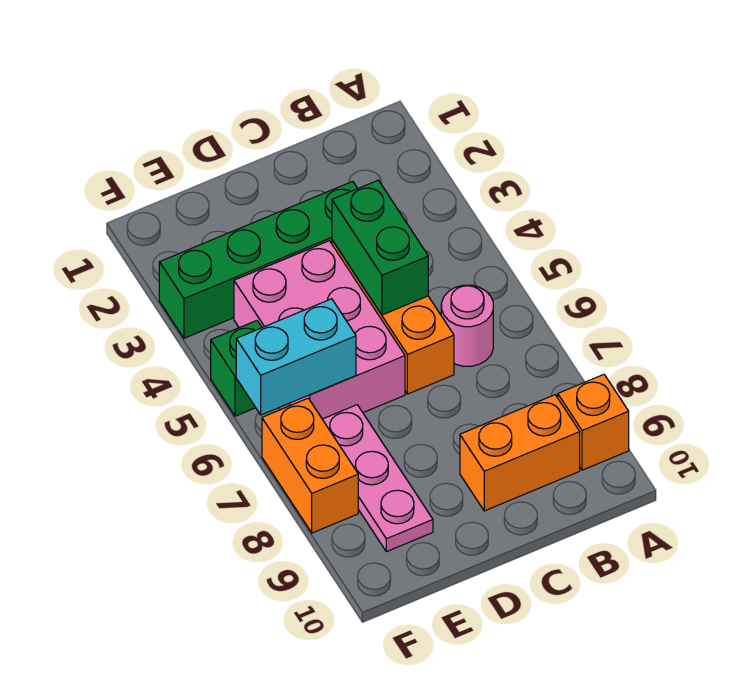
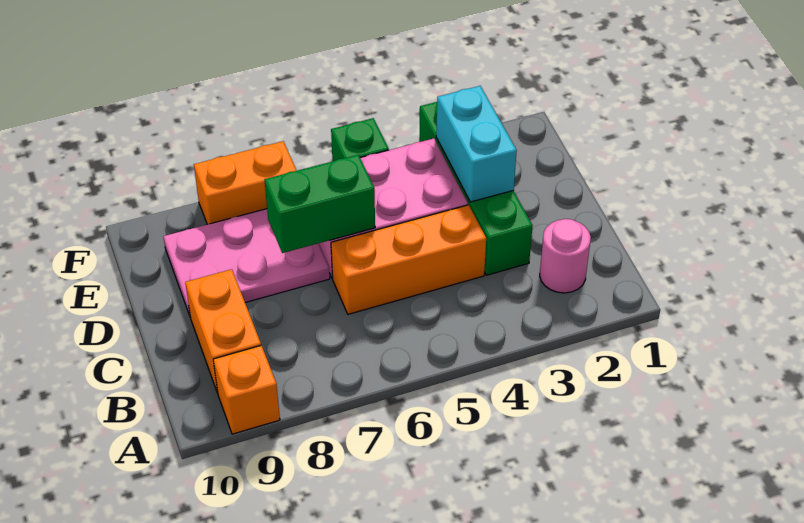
pink round brick B6 level 1 -> pink round brick B2 level 1
green brick C4:C5 level 2 -> green brick D6:D7 level 2
cyan brick E6:F6 level 2 -> cyan brick D3:E3 level 2
pink plate E7:E9 level 1 -> pink plate D7:E9 level 1

